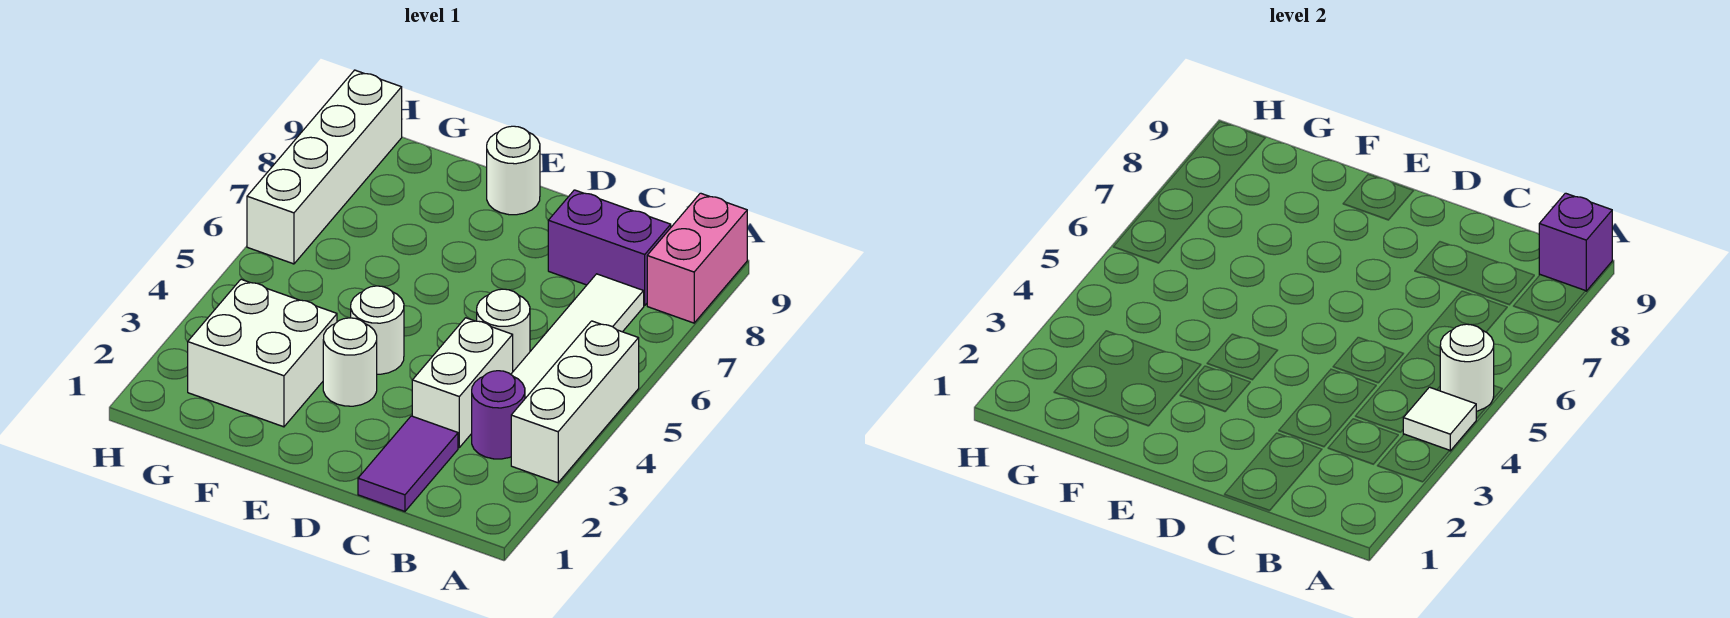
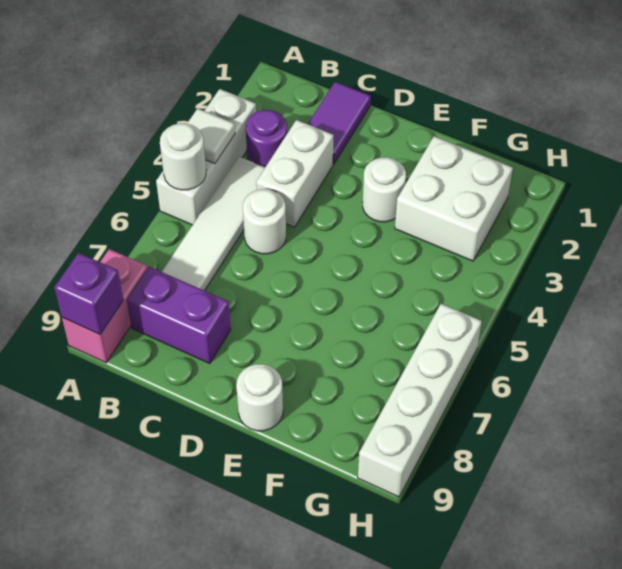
white round brick E4 level 1 -> none

